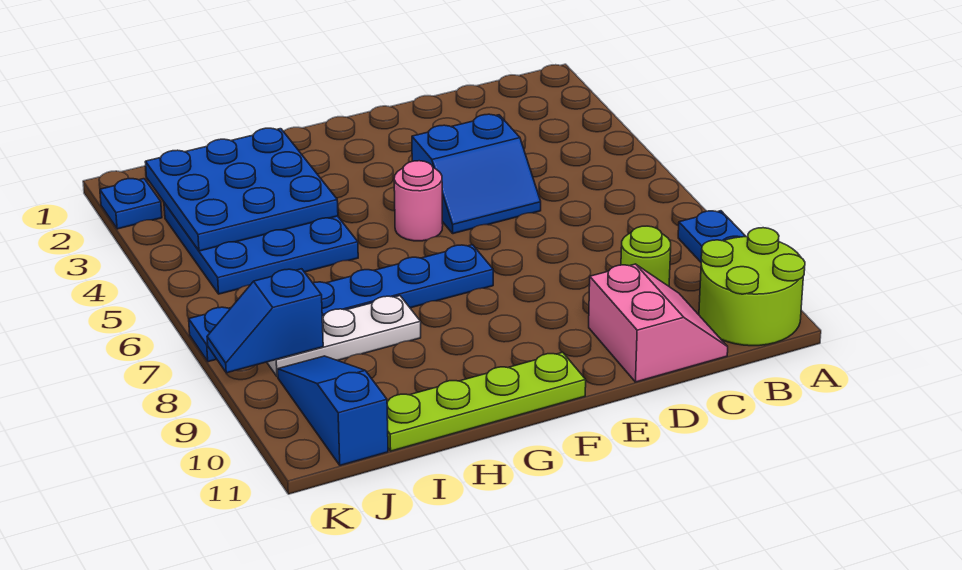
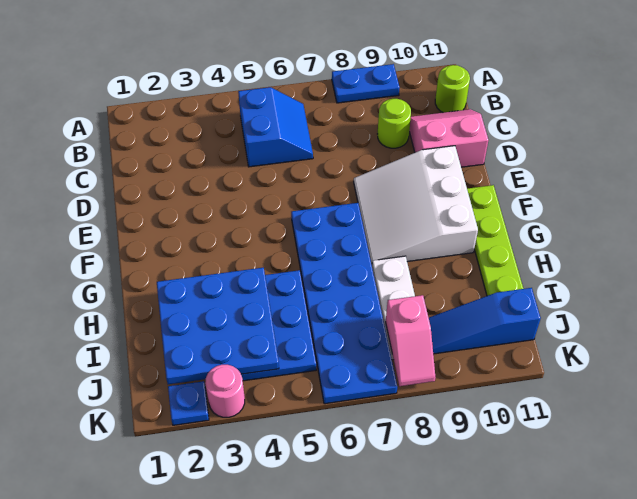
lime round brick A10:B11 level 1 -> lime round brick B11 level 1
blue slope D4:E5 level 1 top 4 -> blue slope B5:C6 level 1 top 5
none -> white slope E8:G10 level 1 top 10
pink round brick F5 level 1 -> pink round brick K3 level 1
blue plate F7:K7 level 1 -> blue plate F6:K7 level 1
blue slope J8:K8 level 2 top J -> pink slope J8:K8 level 2 top J

